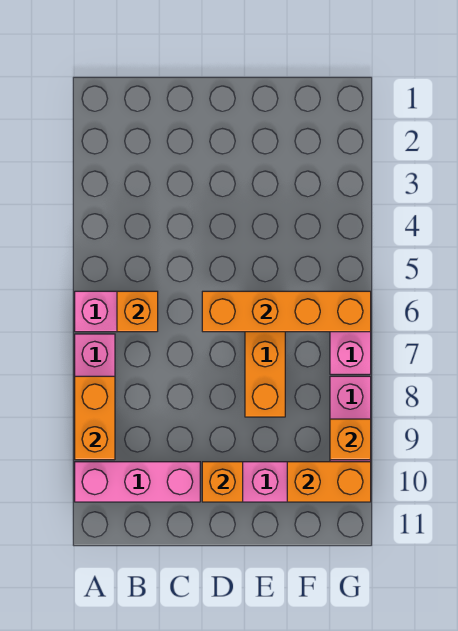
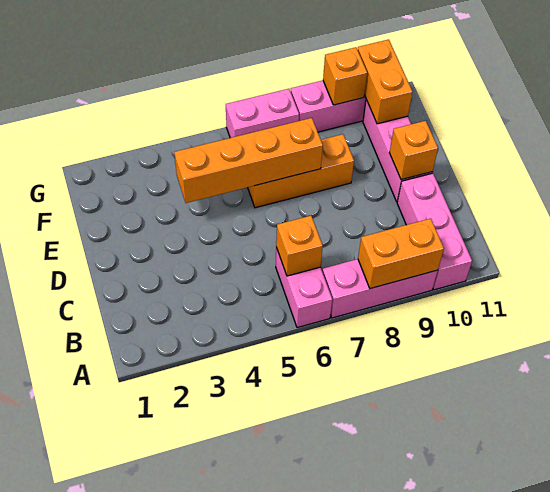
orange brick D6:G6 level 2 -> orange brick E4:E7 level 2

